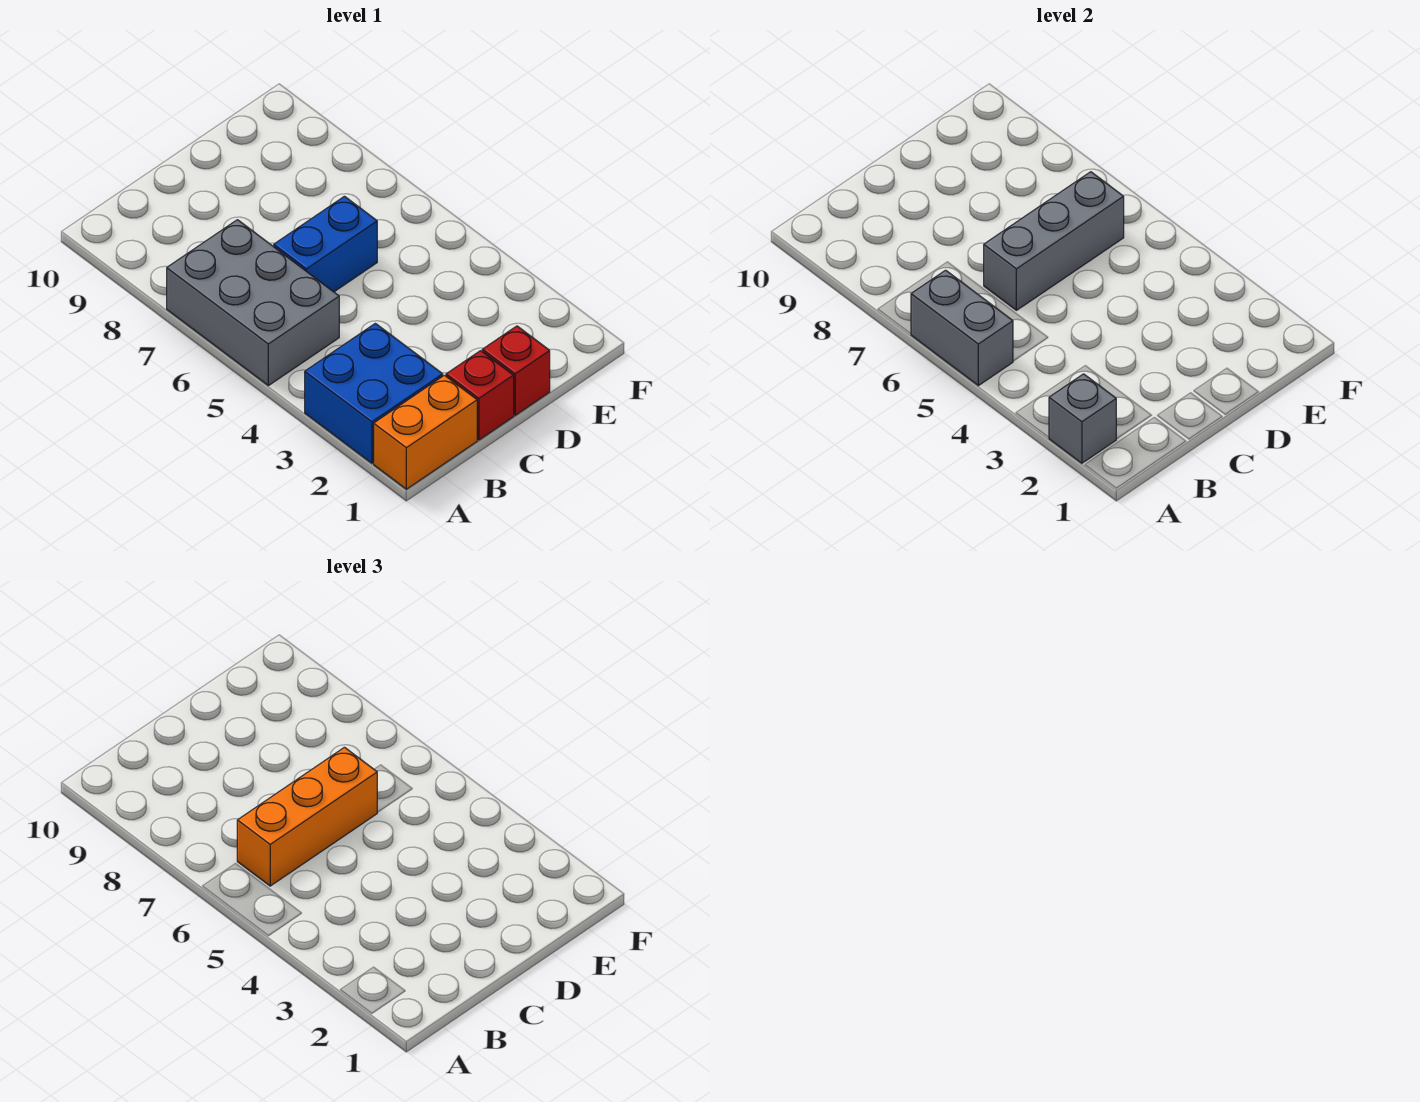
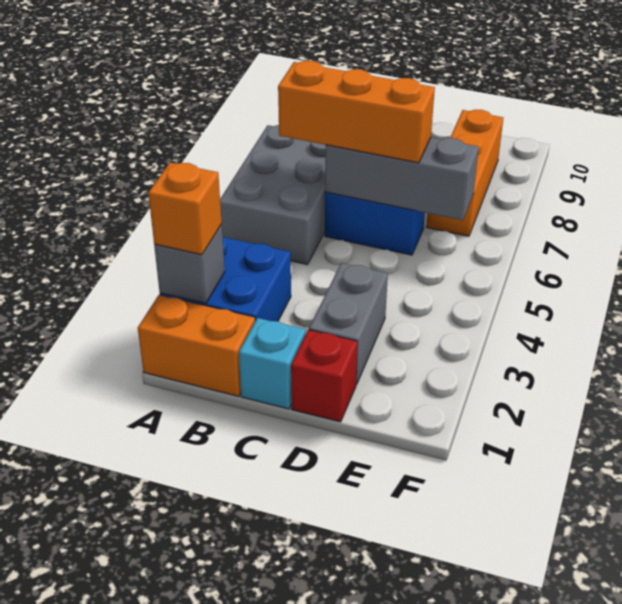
none -> orange brick A2 level 3
grey brick A5:A6 level 2 -> grey brick D2:D3 level 1
red brick C1 level 1 -> cyan brick C1 level 1
none -> orange brick E7:E9 level 1

